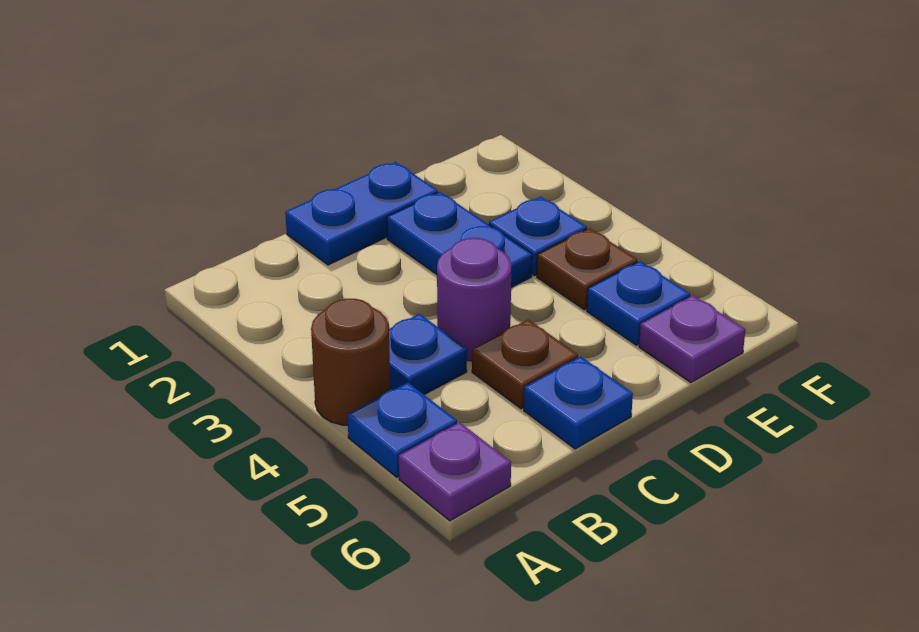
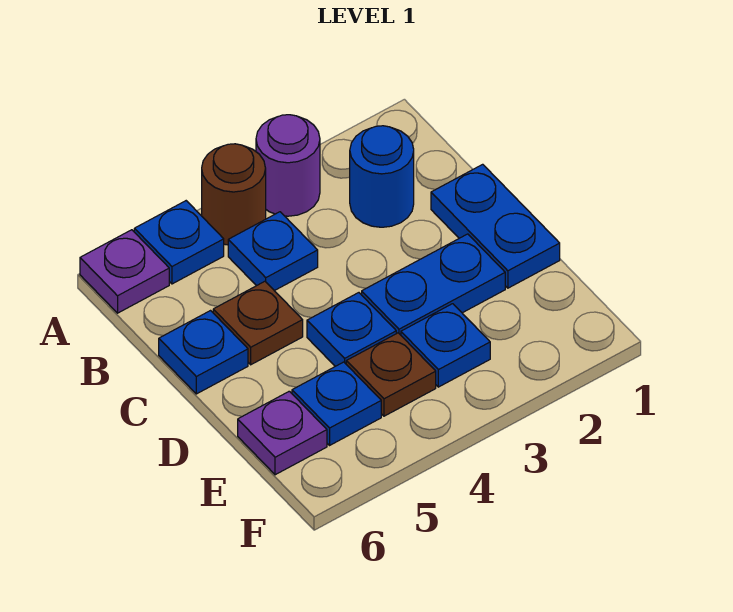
none -> blue round brick B2 level 1
purple round brick C4 level 1 -> purple round brick A3 level 1
none -> blue plate D4 level 1

